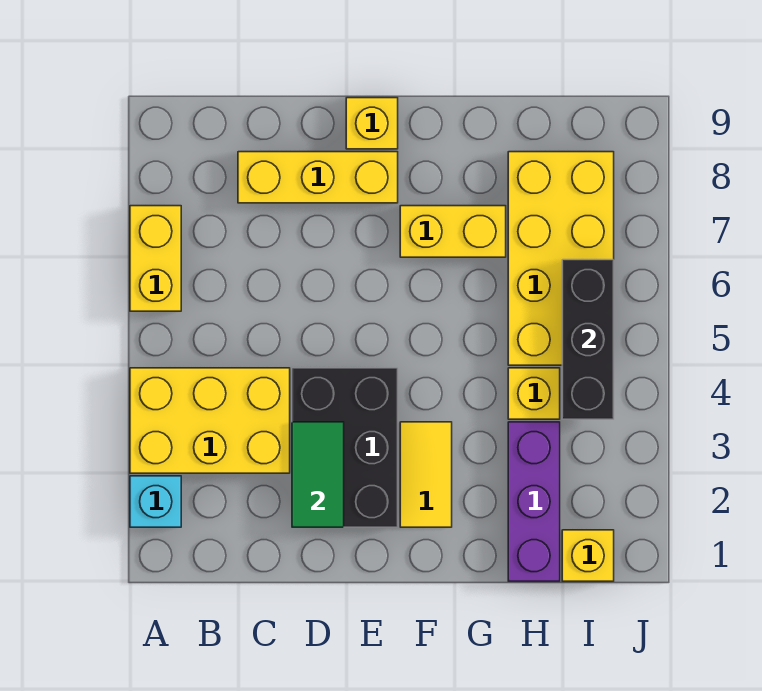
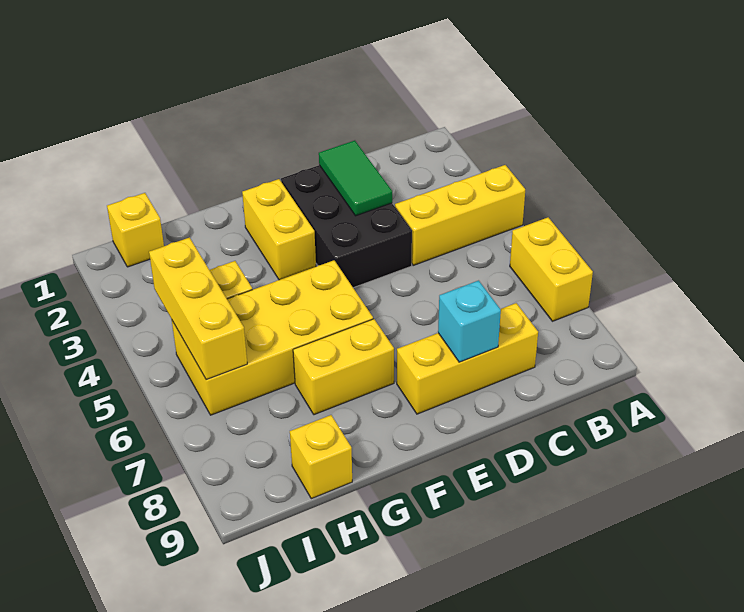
cyan brick A2 level 1 -> cyan brick D8 level 2
yellow brick A3:C4 level 1 -> yellow brick A4:C4 level 1
yellow brick E9 level 1 -> yellow brick H9 level 1
yellow tile F2:F3 level 1 -> yellow brick F2:F3 level 1
purple brick H1:H3 level 1 -> none
yellow brick H5:I8 level 1 -> yellow brick F5:I6 level 1
black brick I4:I6 level 2 -> yellow brick I4:I6 level 2

